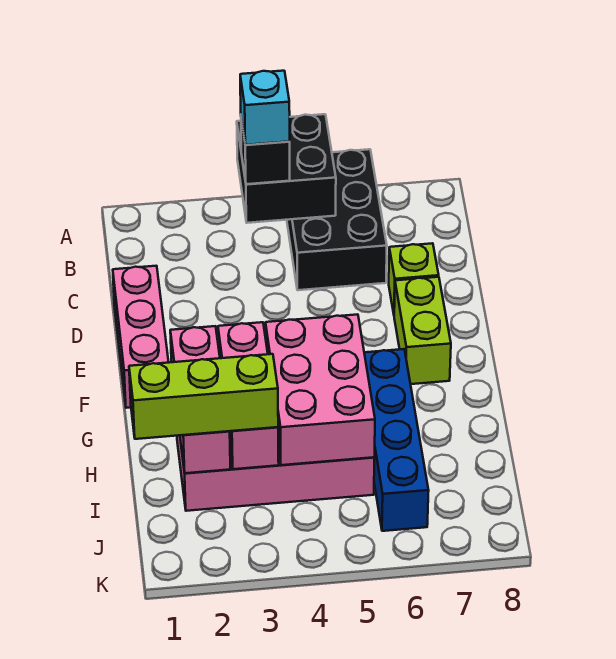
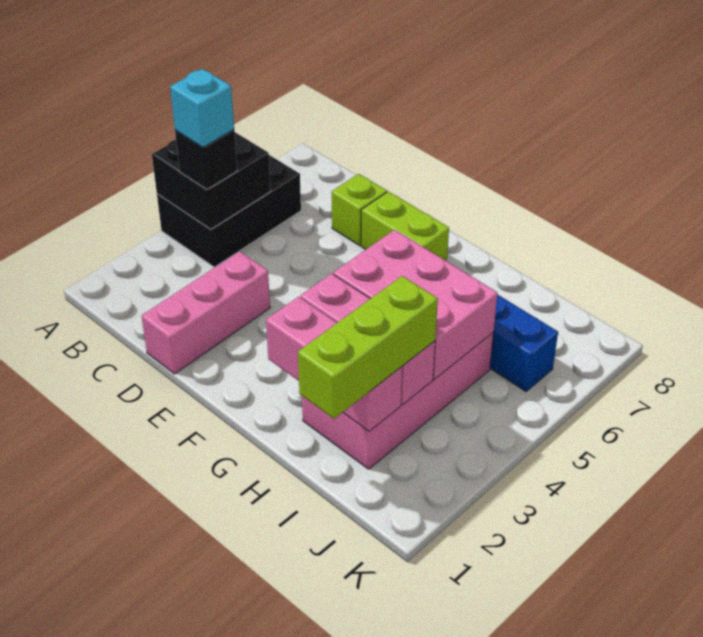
black brick A5:C6 level 1 -> black brick A4:B6 level 1
pink brick D1:F1 level 1 -> pink brick D1:D3 level 1

